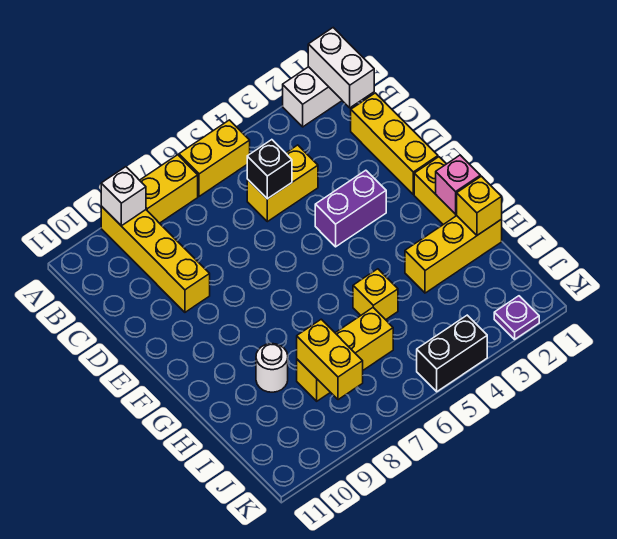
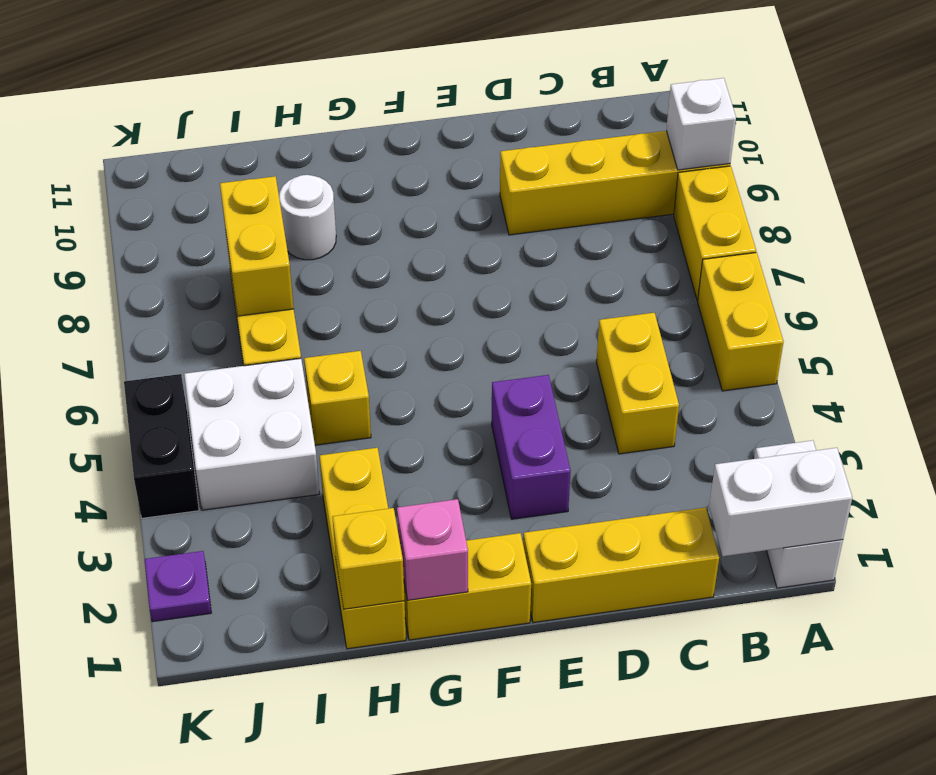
black brick C5 level 2 -> none
none -> white brick I4:J5 level 1
yellow brick I8:J8 level 2 -> yellow brick I7:I8 level 2

